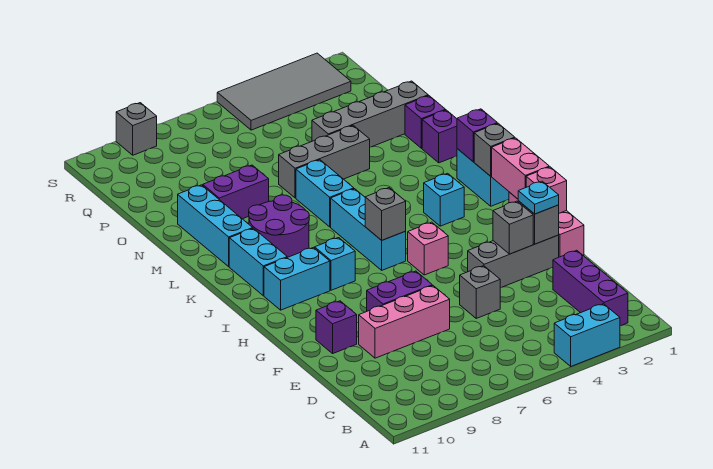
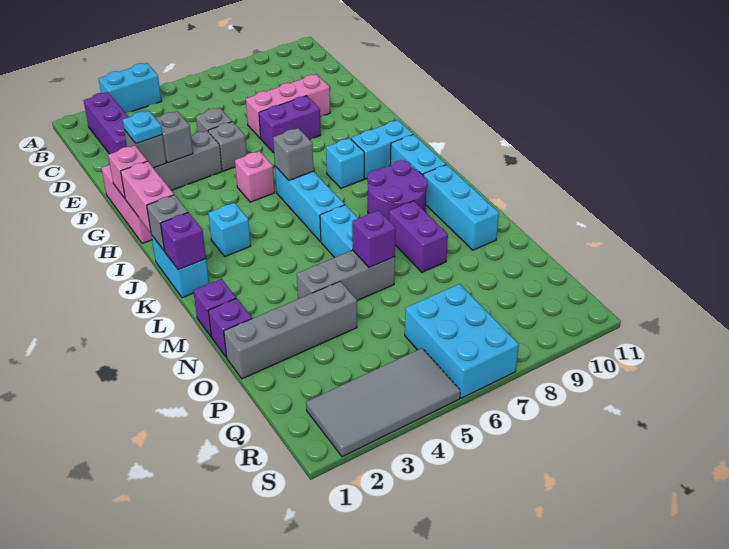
purple brick F10 level 1 -> purple brick N6 level 2
purple brick N8:N9 level 1 -> purple brick M8:N8 level 1
none -> cyan brick Q6:S7 level 1
grey brick S9 level 1 -> grey brick F5 level 1

